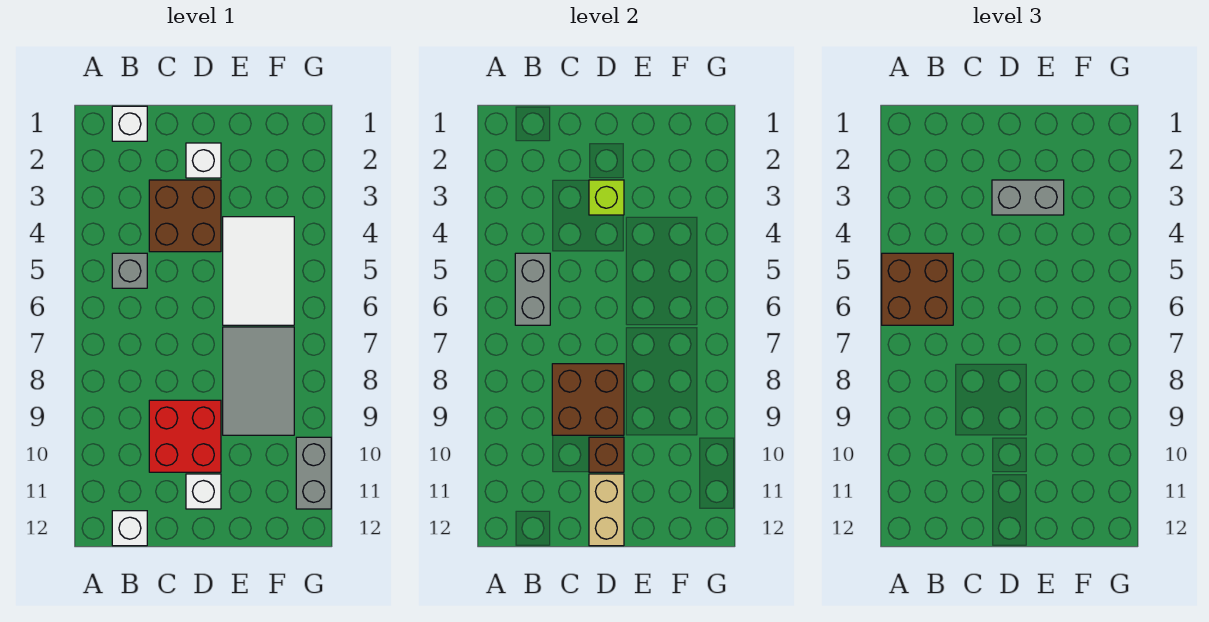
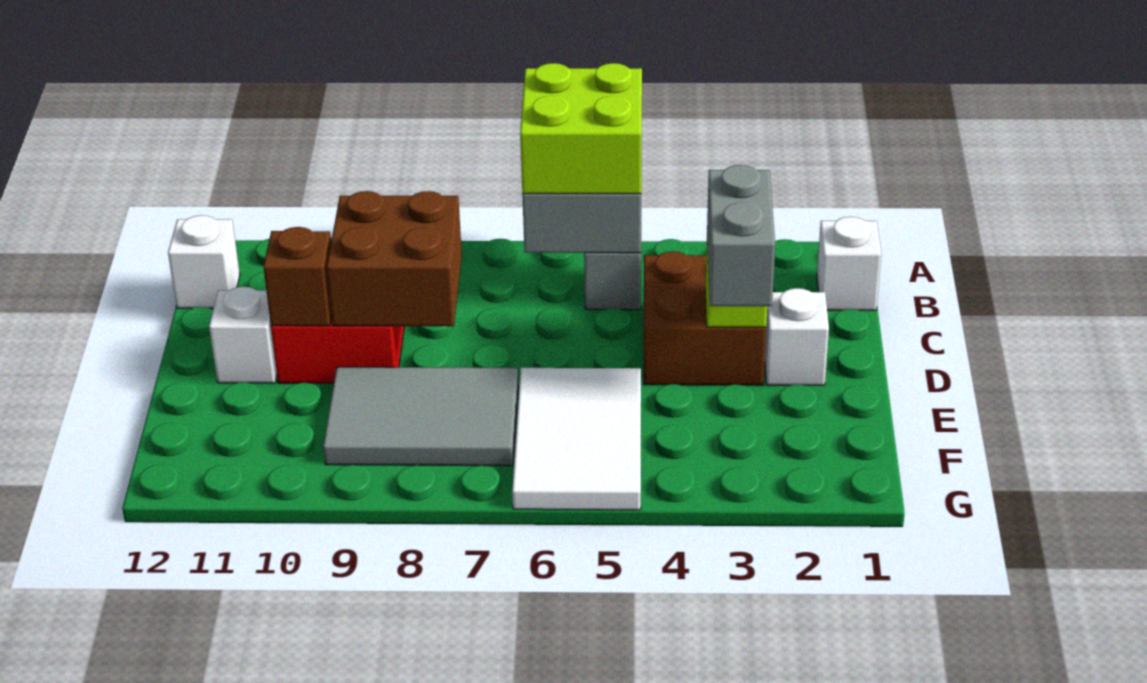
brown brick A5:B6 level 3 -> lime brick A5:B6 level 3
tan brick D11:D12 level 2 -> none
white tile E4:F6 level 1 -> white tile E5:G6 level 1
grey brick G10:G11 level 1 -> none

